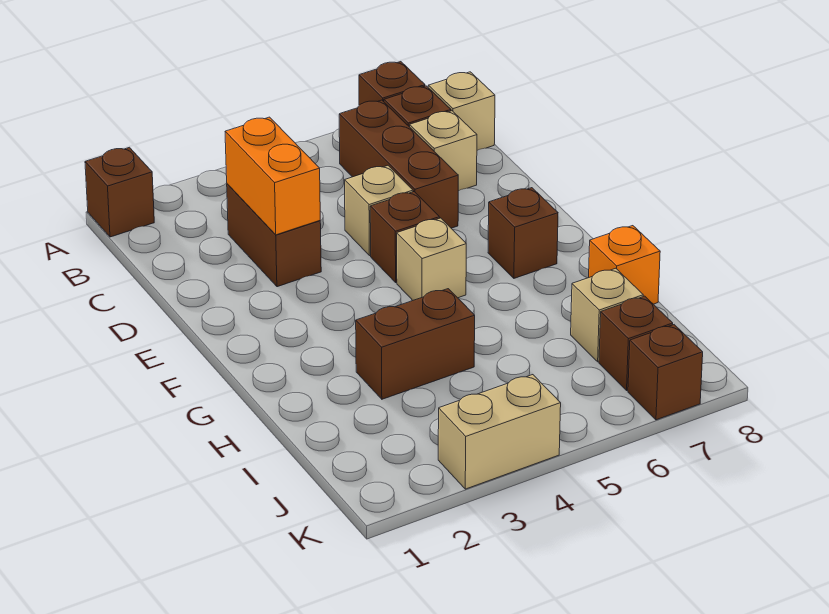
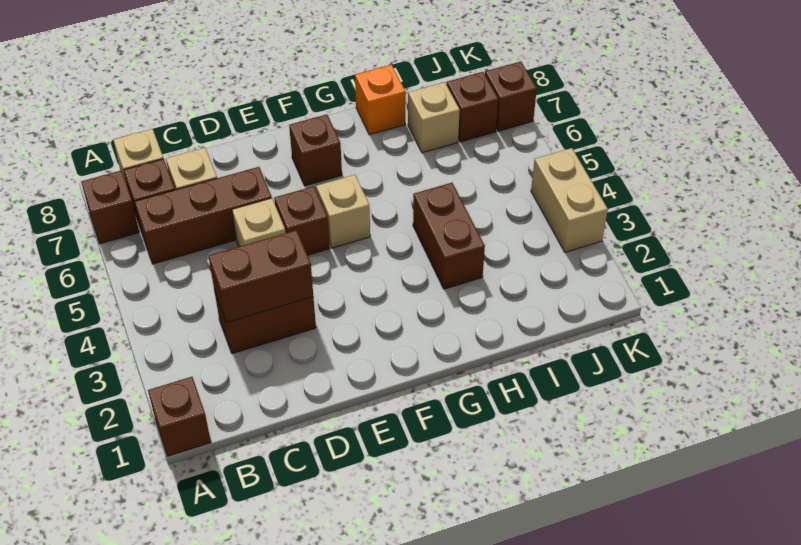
orange brick C3:D3 level 2 -> brown brick C3:D3 level 2

